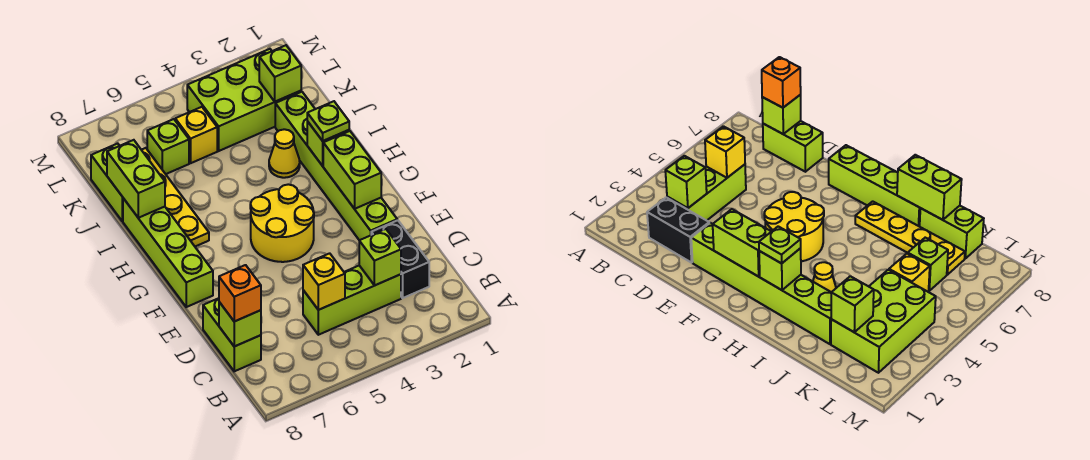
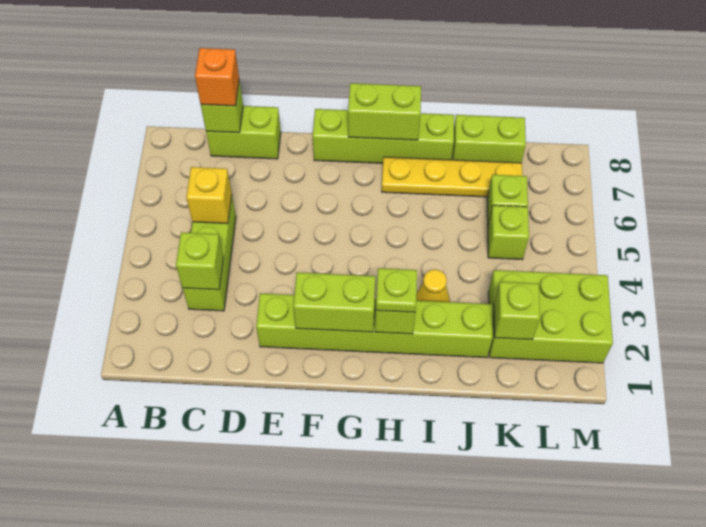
black brick C2:D2 level 1 -> none
yellow round brick F4:G5 level 1 -> none
lime brick I8:J8 level 2 -> lime brick G8:H8 level 2
lime brick K2:L4 level 1 -> lime brick K2:M3 level 1
yellow brick K5 level 1 -> lime brick K5 level 1

